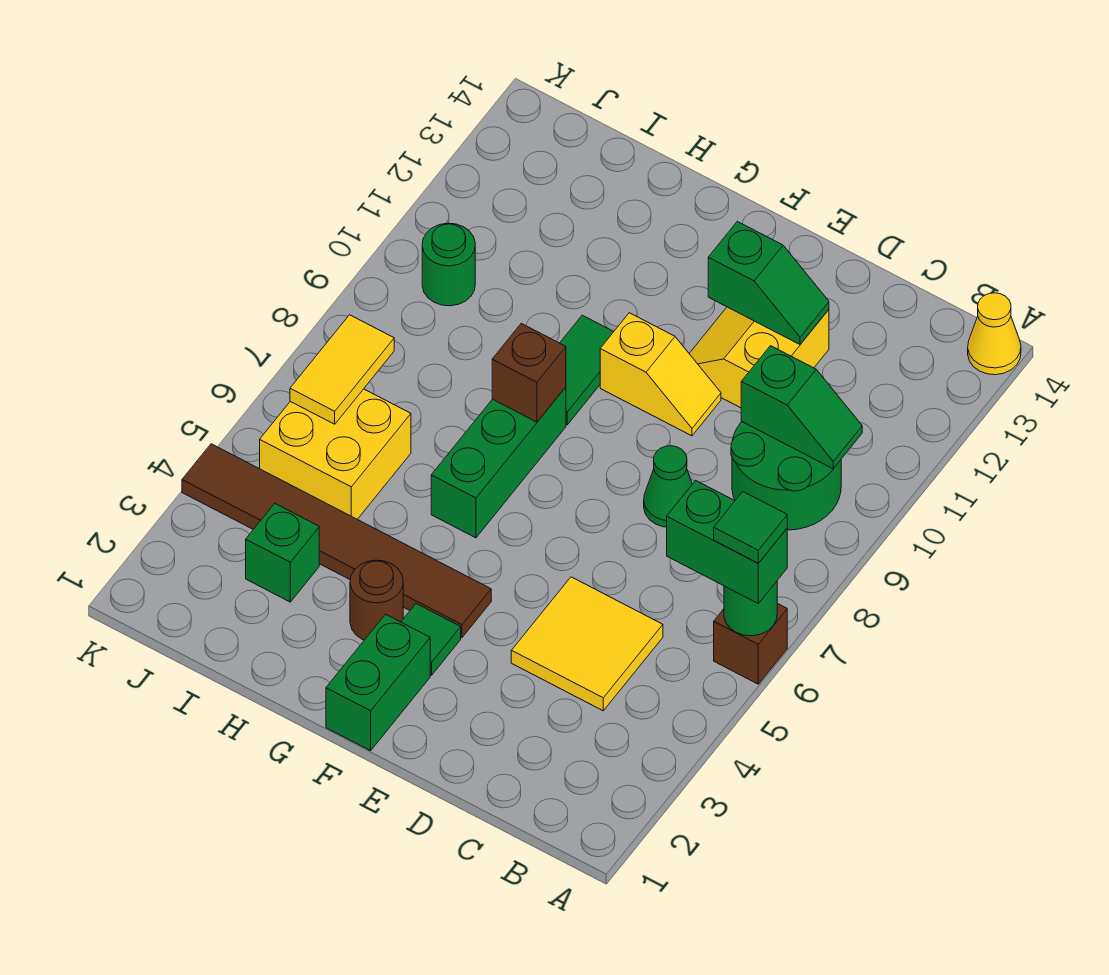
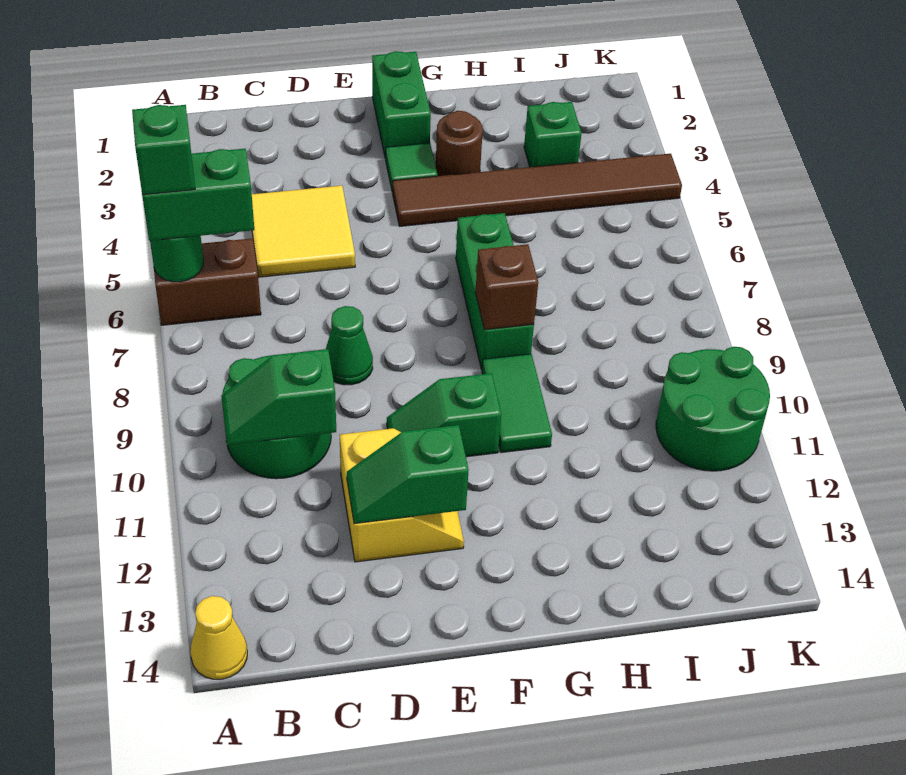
brown brick A6 level 1 -> brown brick A6:B6 level 1
green tile A6 level 4 -> green brick A6 level 4
yellow slope E10:F10 level 1 top F -> green slope E10:F10 level 1 top F
yellow brick I5:J6 level 1 -> none
yellow tile J6:J7 level 2 -> none
green round brick J10 level 1 -> green round brick J10:K11 level 1

